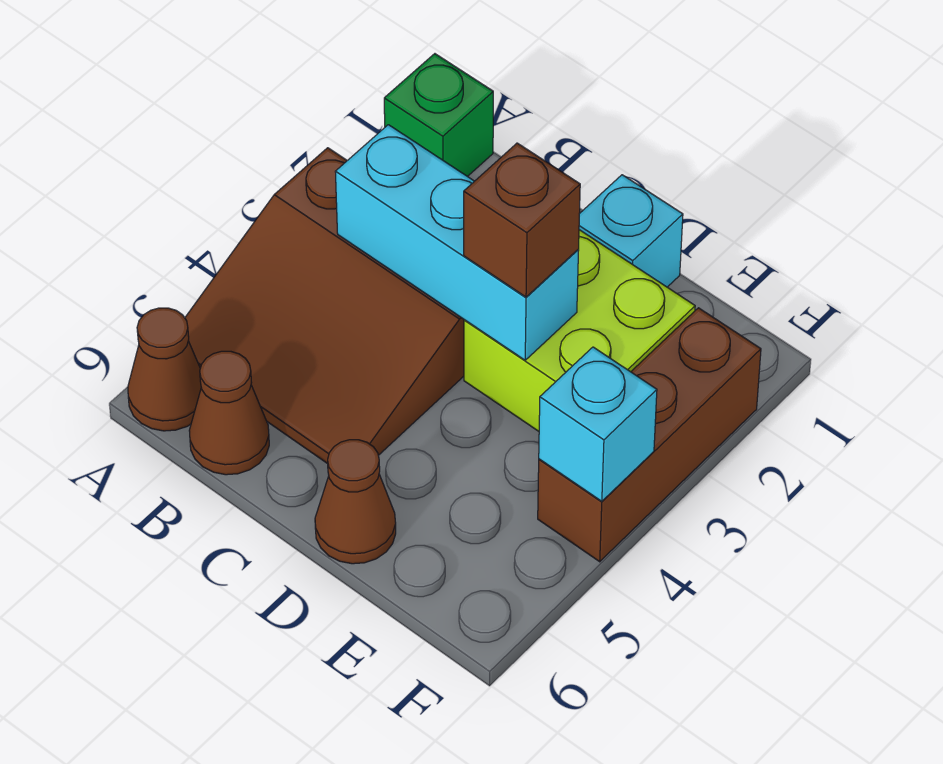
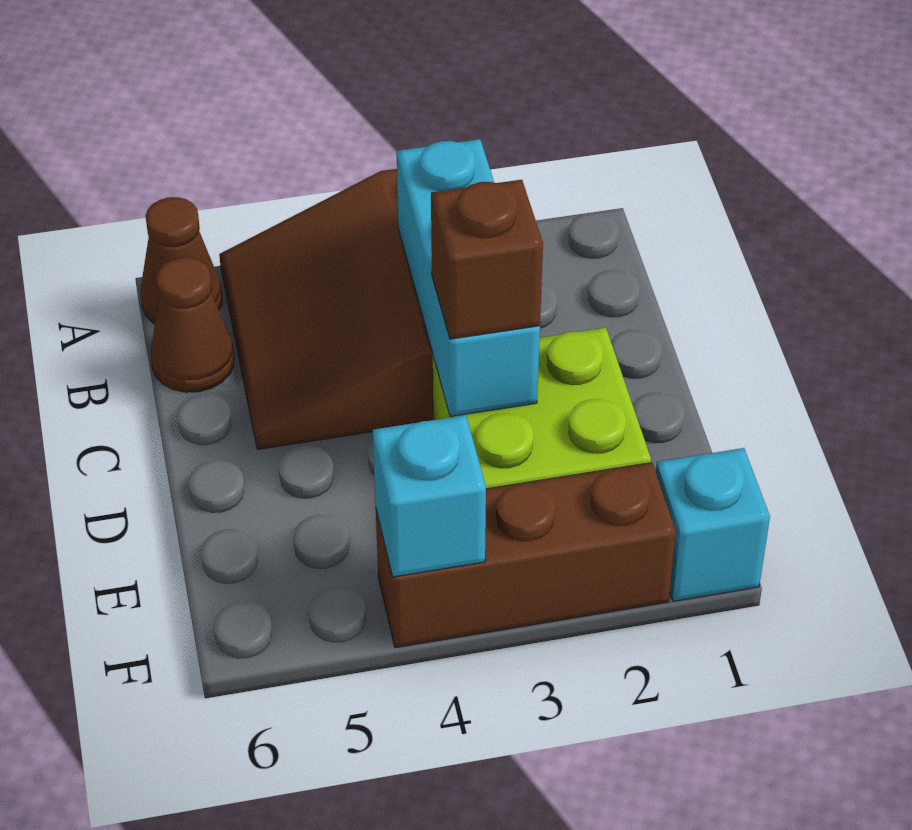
green brick A1 level 1 -> none
cyan brick D1 level 1 -> cyan brick F1 level 1
brown cone D6 level 1 -> none

